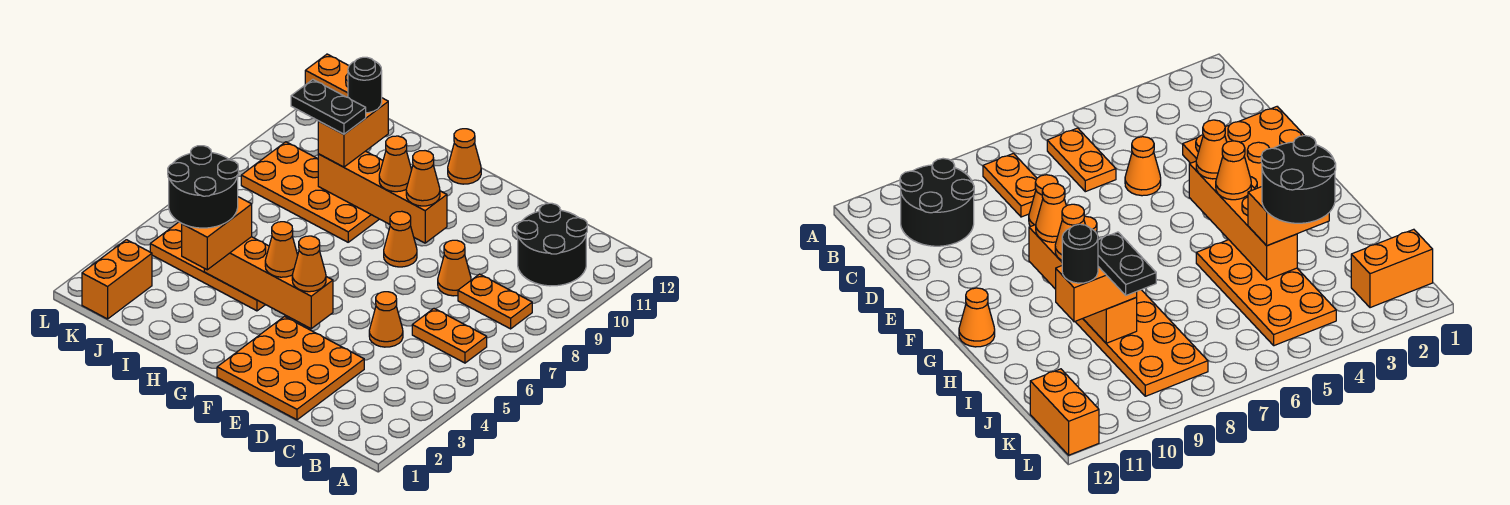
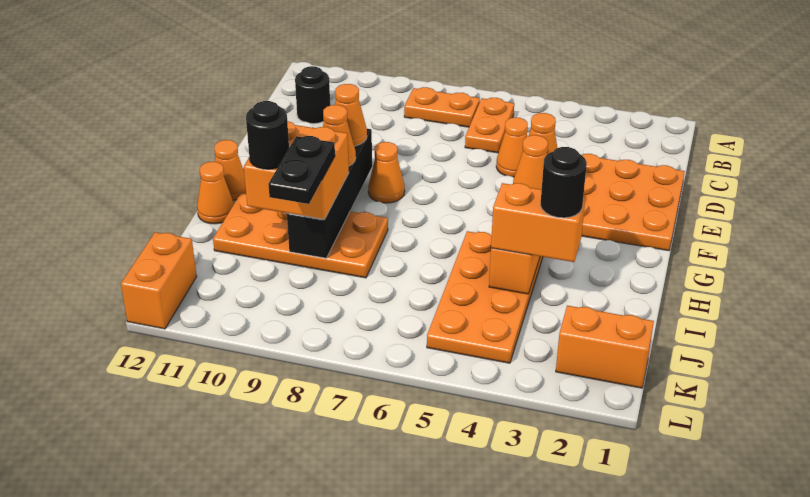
orange plate B8:C8 level 1 -> orange plate B7:B8 level 1
black round brick B10:C11 level 1 -> black round brick C11 level 1
orange cone D8 level 1 -> orange cone H12 level 1
orange brick F9:I9 level 2 -> black brick F9:I9 level 2
orange plate H8:K9 level 1 -> orange plate H8:I11 level 1
black round brick I3:J4 level 4 -> black round brick I3 level 4
orange brick I9:I10 level 3 -> orange brick H9:I10 level 3

